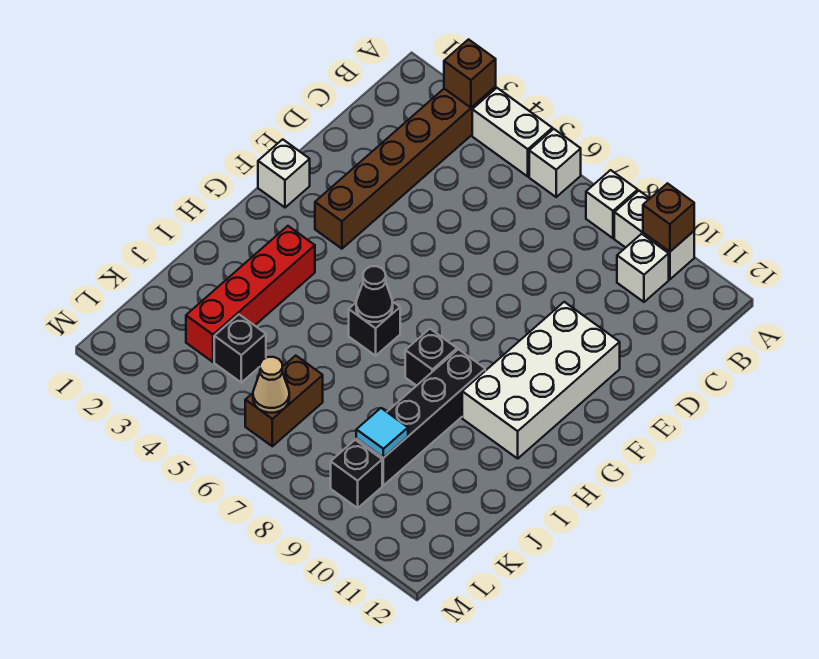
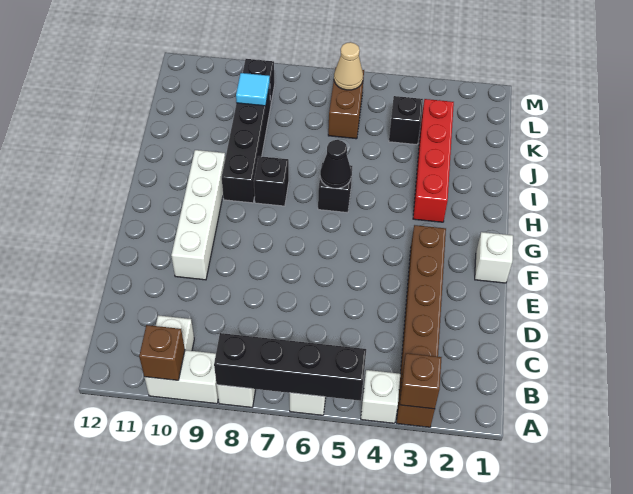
white brick A4:A5 level 1 -> white brick A4 level 1
none -> black brick A5:A8 level 2
white brick E10:H11 level 1 -> white brick E10:H10 level 1

